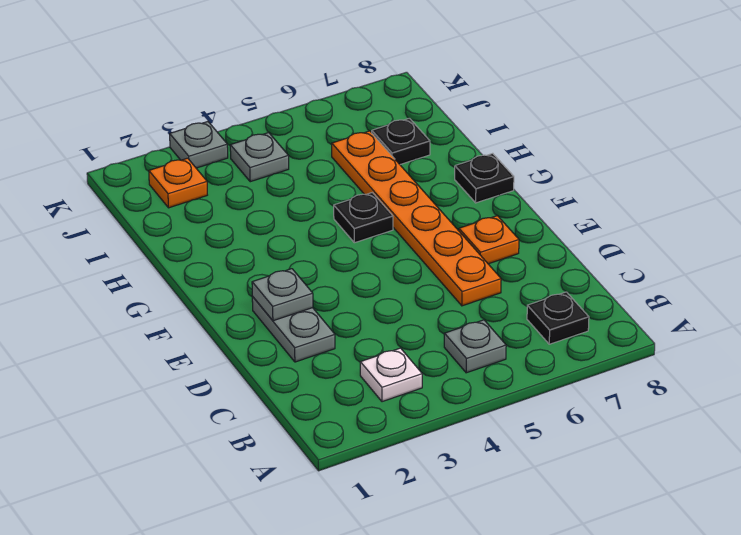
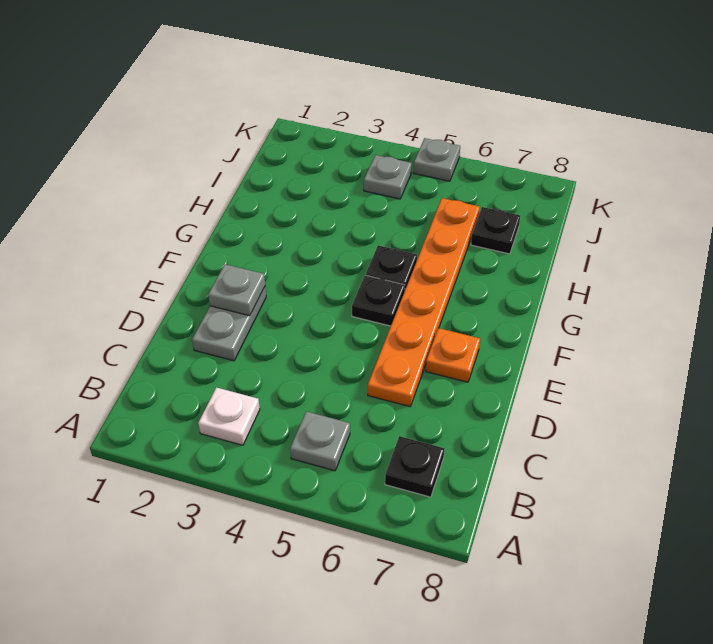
black plate G8 level 1 -> black plate F5 level 1
orange plate J2 level 1 -> none
grey plate K3 level 1 -> grey plate K5 level 1

